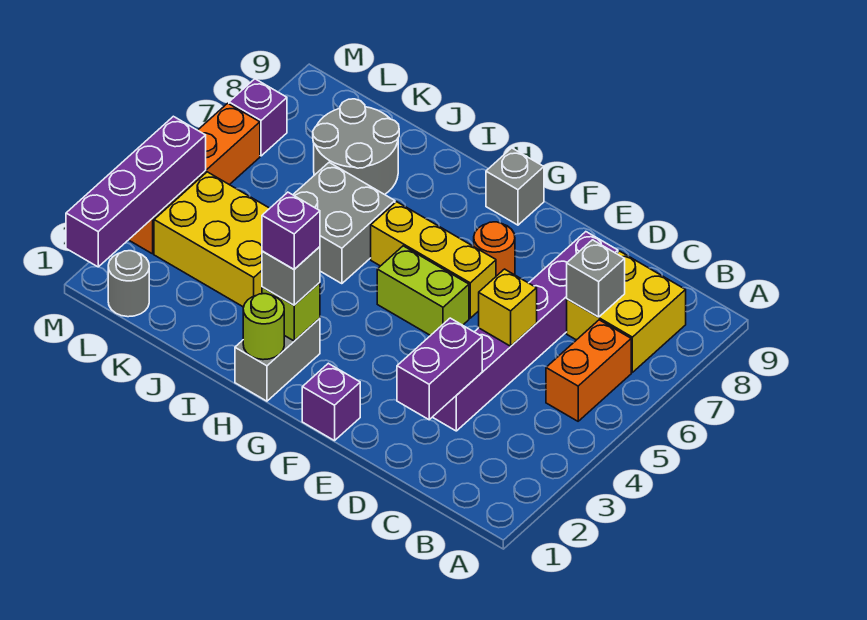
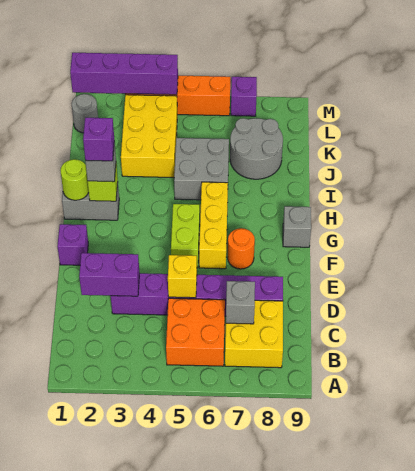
orange brick B5:B6 level 1 -> orange brick B5:C6 level 1

